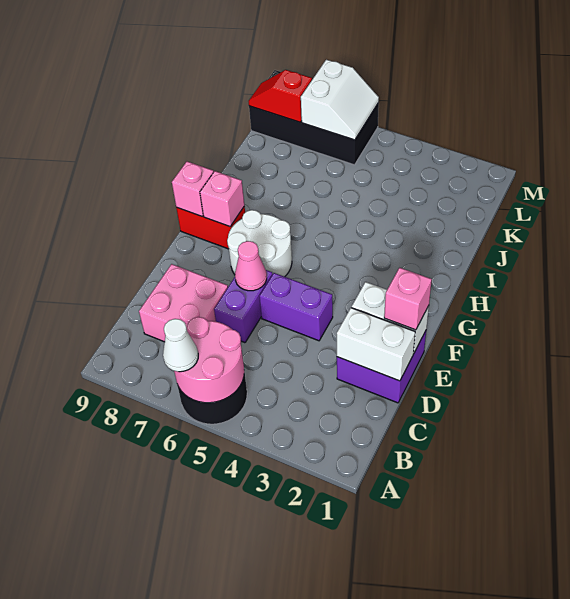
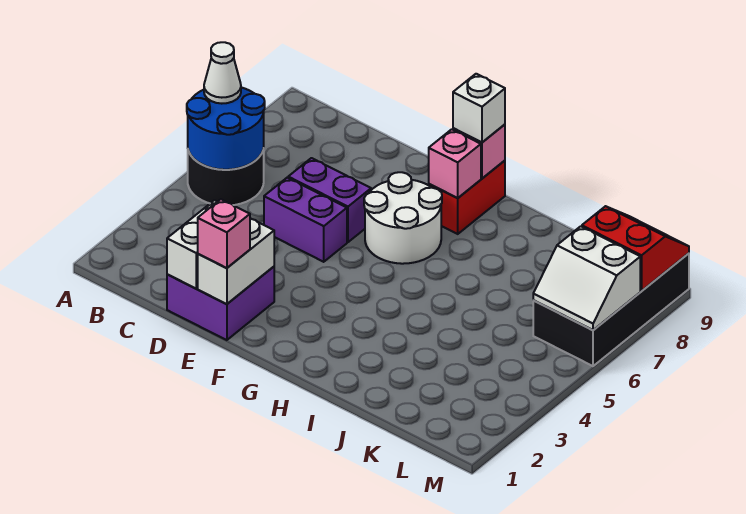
pink round brick A5:B6 level 2 -> blue round brick A5:B6 level 2
pink brick C7:D8 level 1 -> none
purple brick E4:E5 level 1 -> purple brick D5:E5 level 1
pink cone E6 level 2 -> none
none -> white brick G9 level 3
red slope L8:L9 level 2 top 8 -> red slope L8:M9 level 2 top 8

